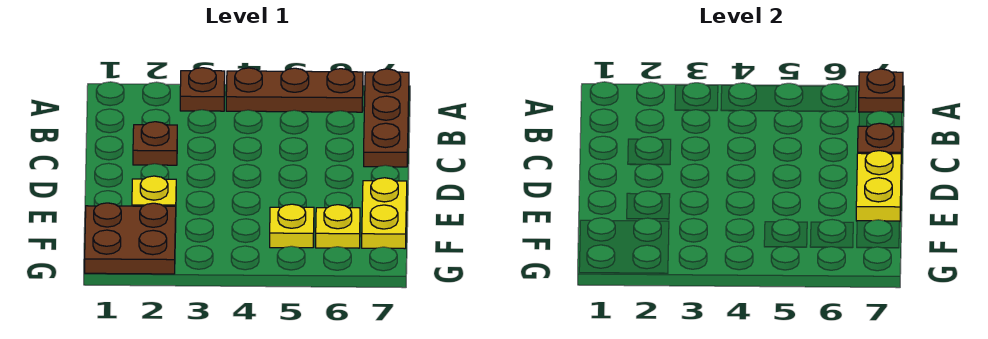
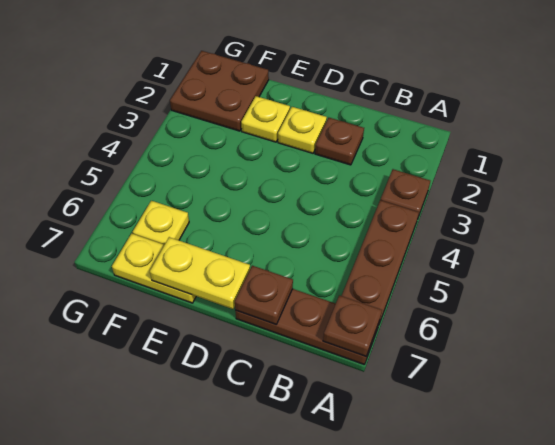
yellow plate F5 level 1 -> yellow plate D2 level 1

